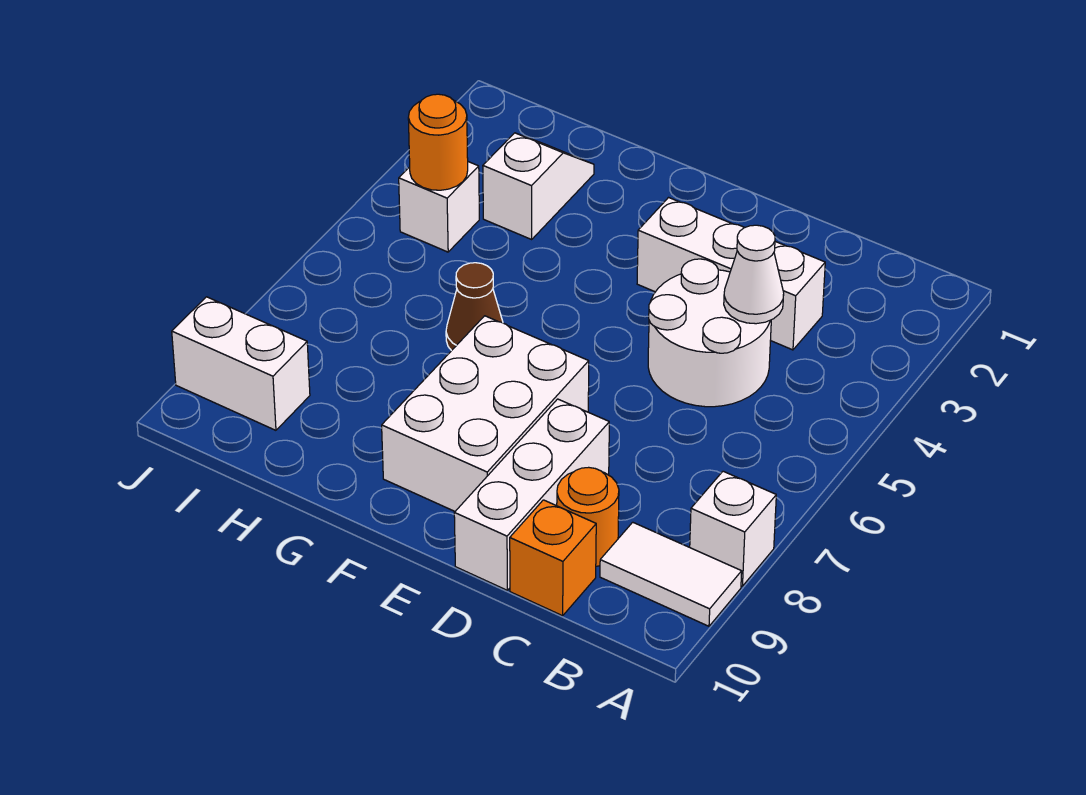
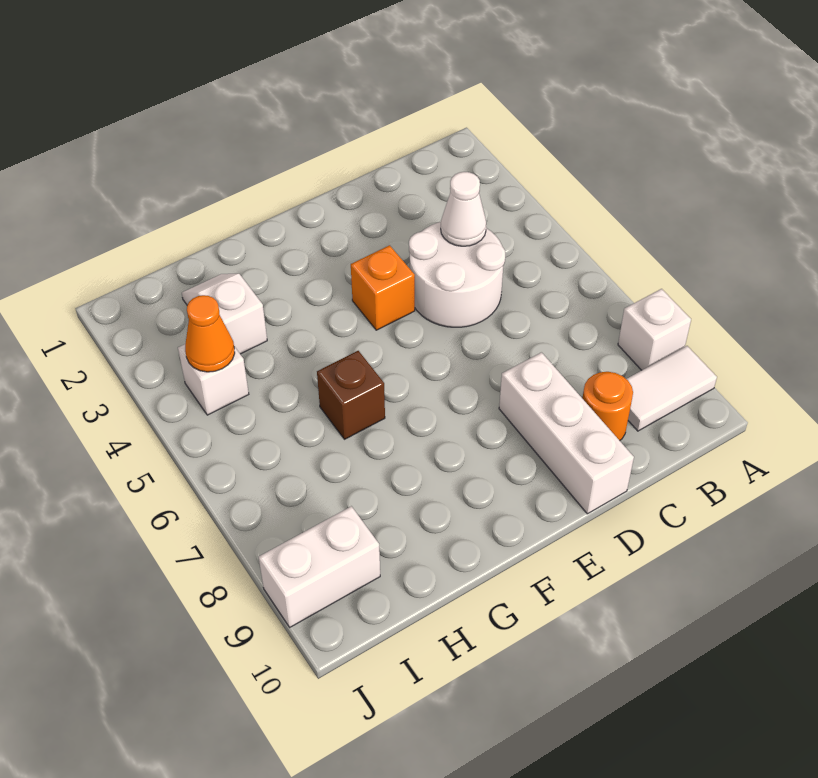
white brick C3:E3 level 1 -> none
orange brick C10 level 1 -> orange brick E4 level 1
white brick E7:F9 level 1 -> none
brown cone G6 level 1 -> brown brick G6 level 1
orange round brick I4 level 2 -> orange cone I4 level 2

